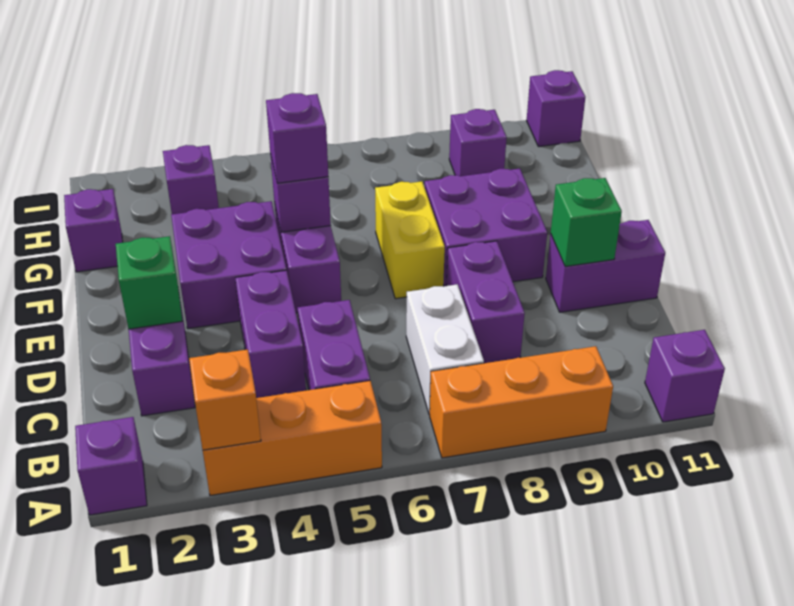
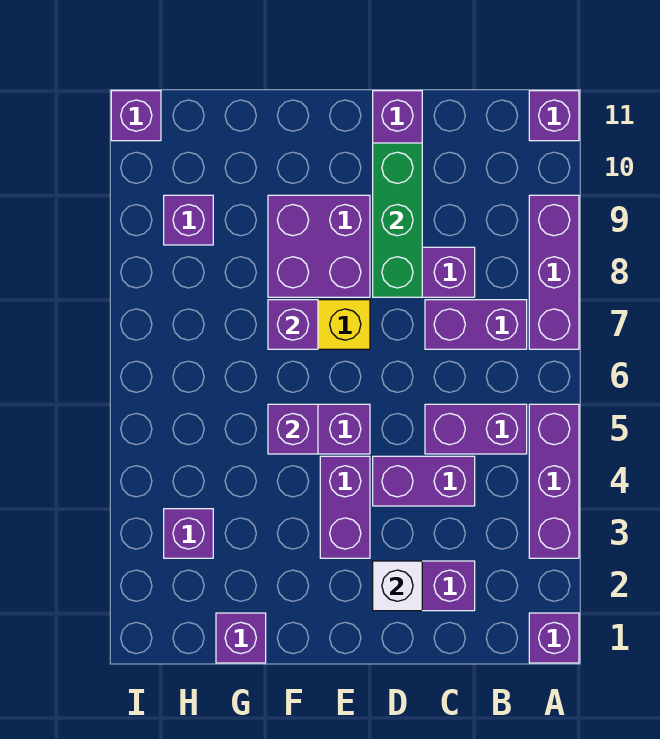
orange brick A3:A5 level 1 -> purple brick A3:A5 level 1
orange brick A3 level 2 -> none
orange brick A7:A9 level 1 -> purple brick A7:A9 level 1
white brick B7:C7 level 1 -> purple brick B7:C7 level 1
green brick D2 level 2 -> white brick D2 level 2
green brick D10 level 2 -> green brick D8:D10 level 2
purple brick E3:F4 level 1 -> purple brick E3:E4 level 1
purple brick F5 level 3 -> purple brick F7 level 2

